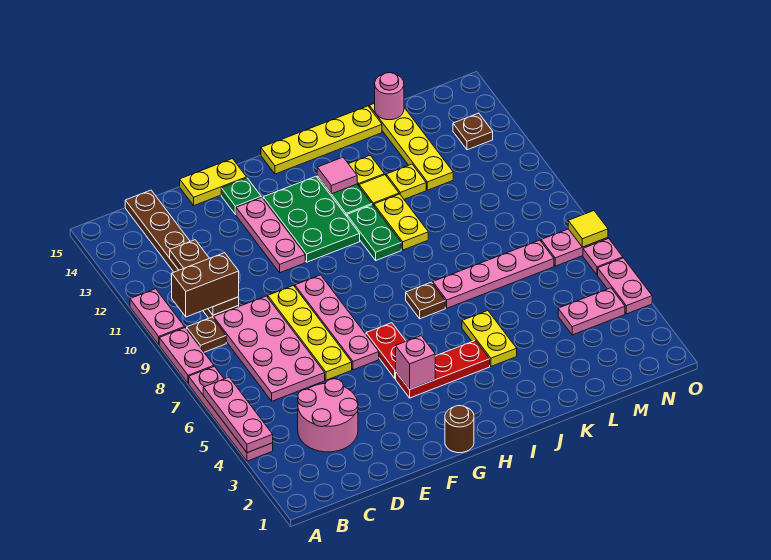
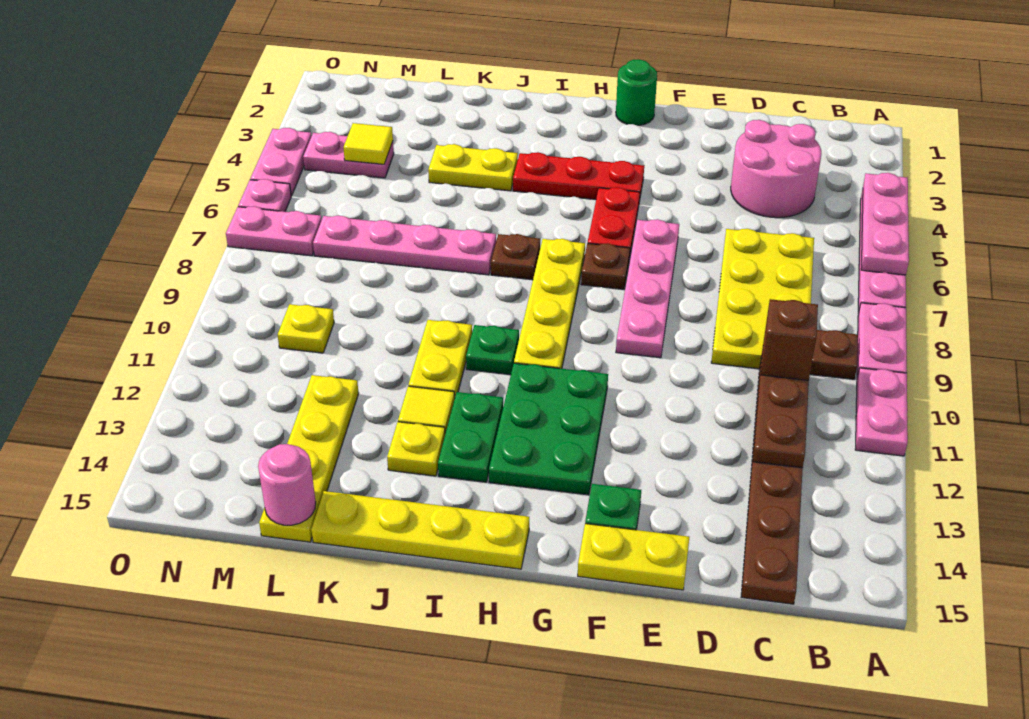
brown brick B10:C10 level 3 -> brown brick C10 level 3
pink plate C6:D9 level 1 -> yellow plate C6:D9 level 1
yellow plate E6:E9 level 1 -> yellow plate H7:H10 level 1
pink plate F11:F13 level 1 -> none
brown round brick G1 level 1 -> green round brick G1 level 1
pink brick G4 level 2 -> none
green plate I10:I11 level 1 -> green plate I10 level 1
pink tile I13 level 2 -> none
yellow plate J4:J5 level 1 -> yellow plate J4:K4 level 1
yellow plate K12 level 1 -> yellow plate M10 level 1
brown plate N13 level 1 -> brown plate G7 level 1
yellow tile O7 level 2 -> yellow tile M4 level 2

